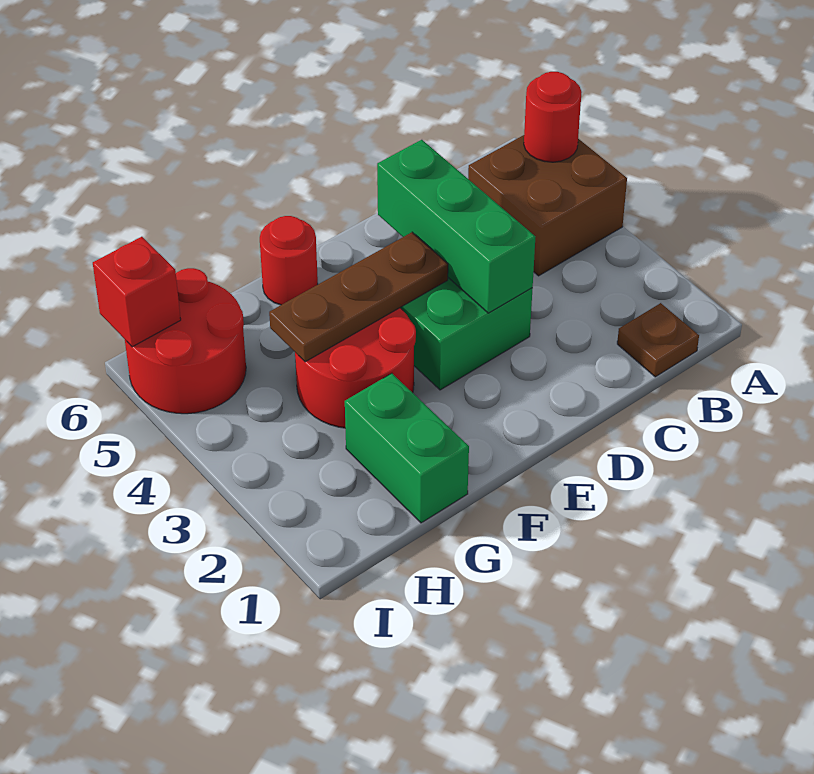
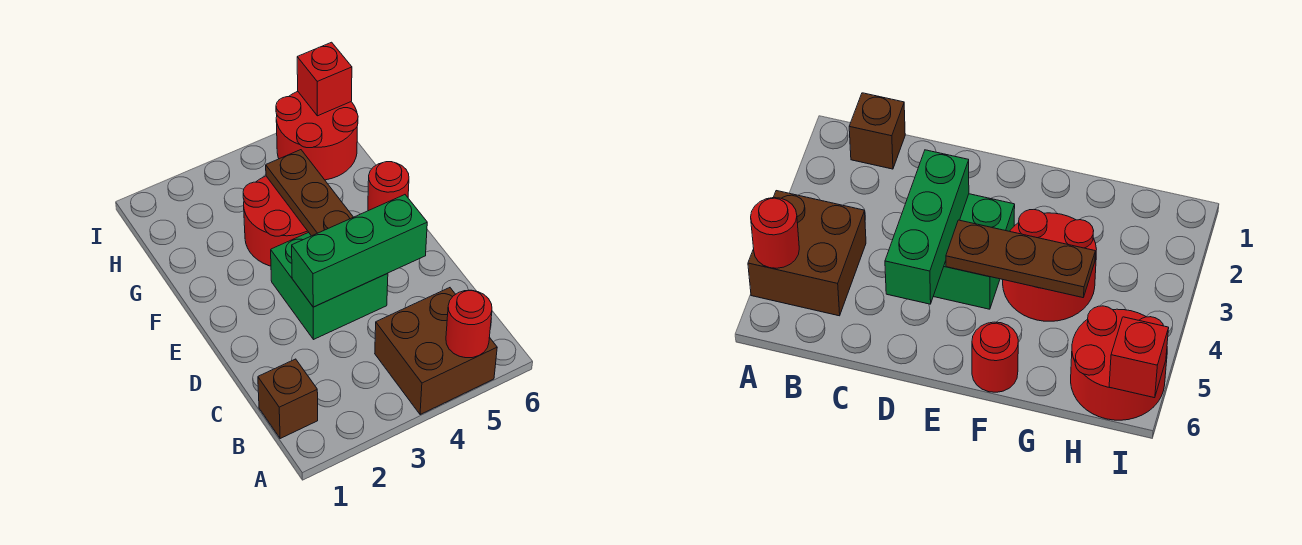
brown plate B1 level 1 -> brown brick B1 level 1
green brick G1:G2 level 1 -> none

